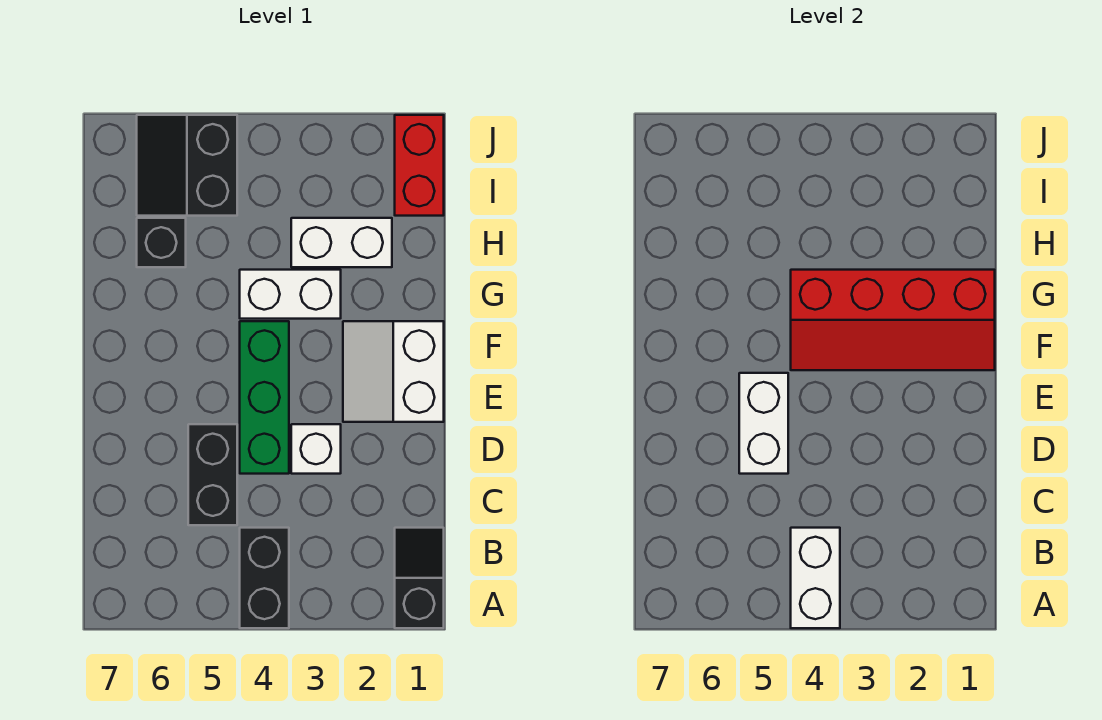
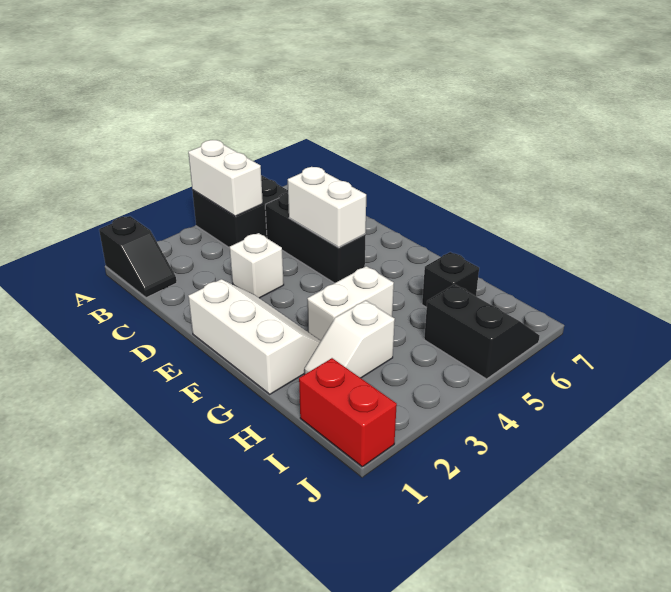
black brick A4:B4 level 1 -> black brick A4:B5 level 1
black brick C5:D5 level 1 -> black brick C5:E5 level 1
green brick D4:F4 level 1 -> none
white slope E1:F2 level 1 top 1 -> white slope E1:G2 level 1 top 1
red slope F1:G4 level 2 top G -> none
white brick H2:H3 level 1 -> white slope H2:H3 level 1 top 3

